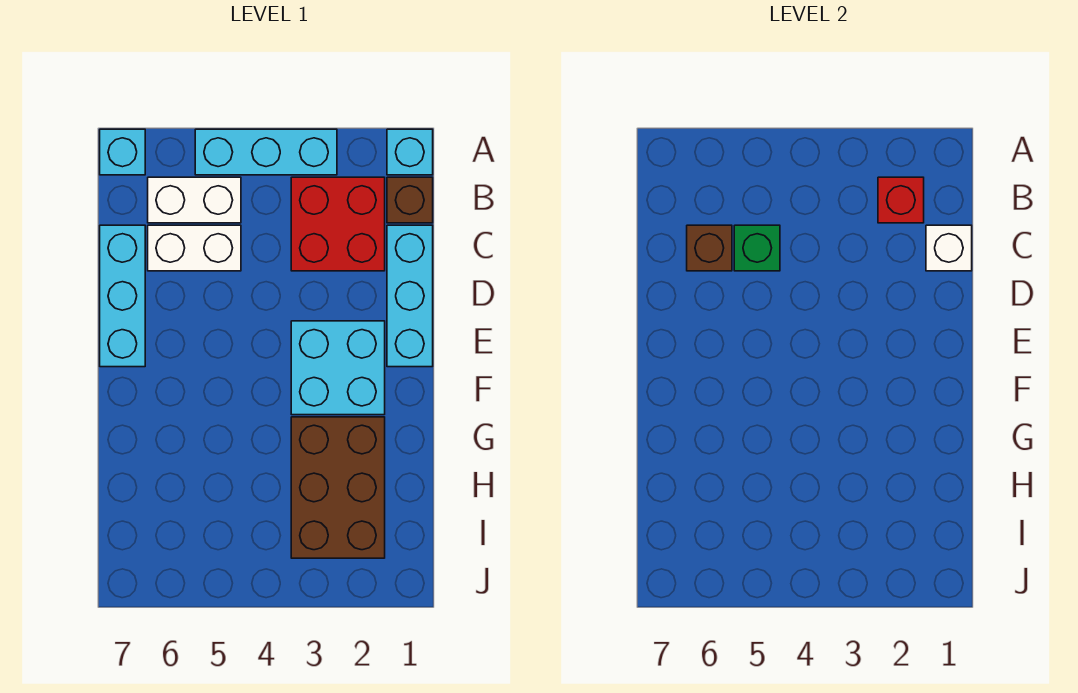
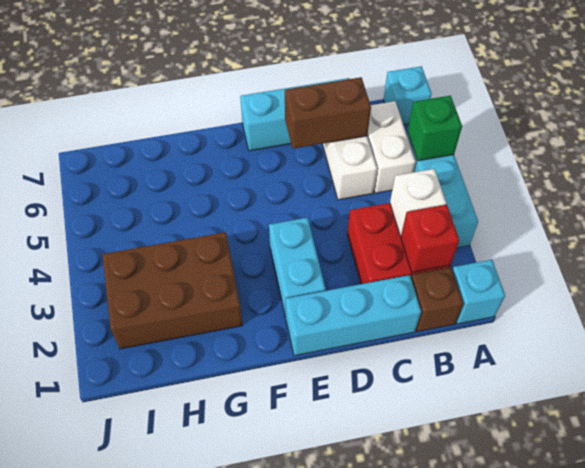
white brick C1 level 2 -> white brick B3 level 2
green brick C5 level 2 -> green brick A5 level 2
brown brick C6 level 2 -> brown brick C6:D6 level 2
cyan brick E2:F3 level 1 -> cyan brick E2:E3 level 1

